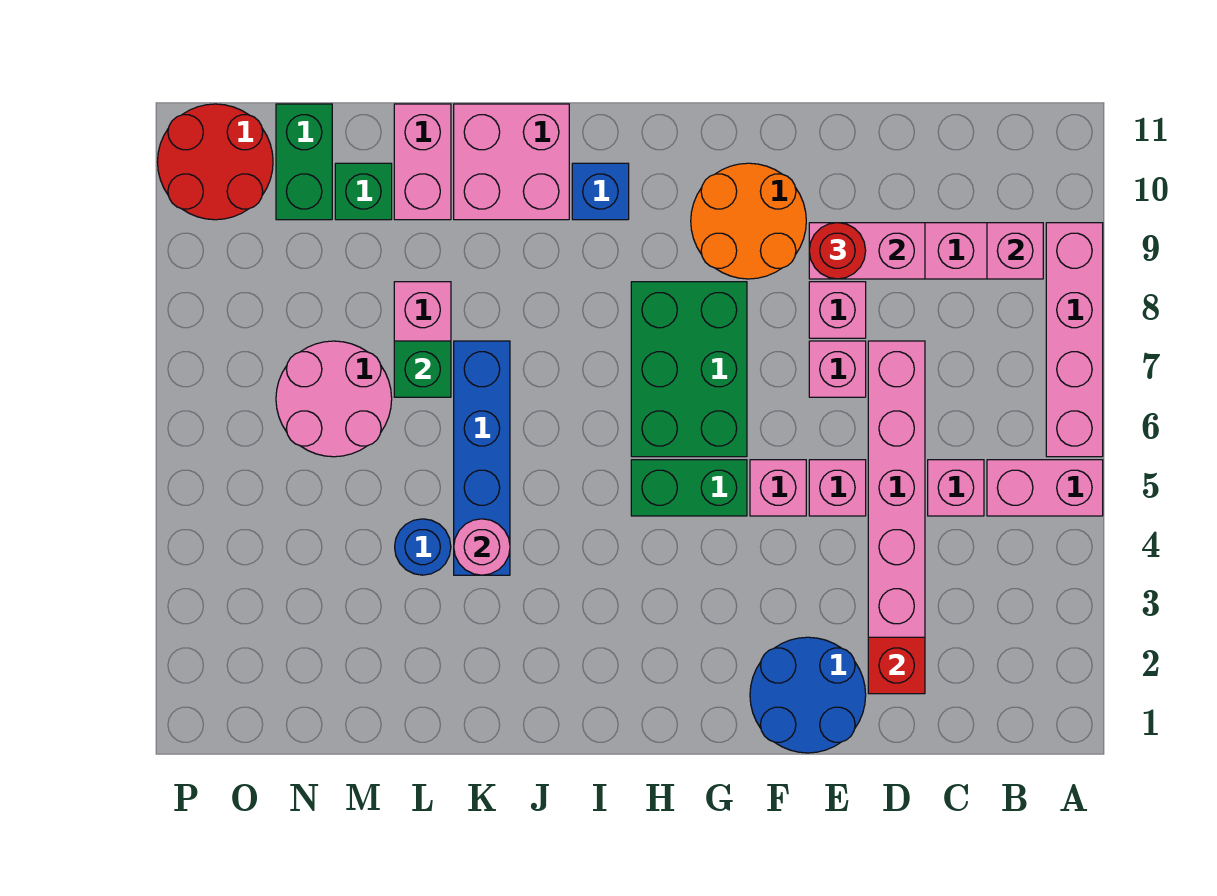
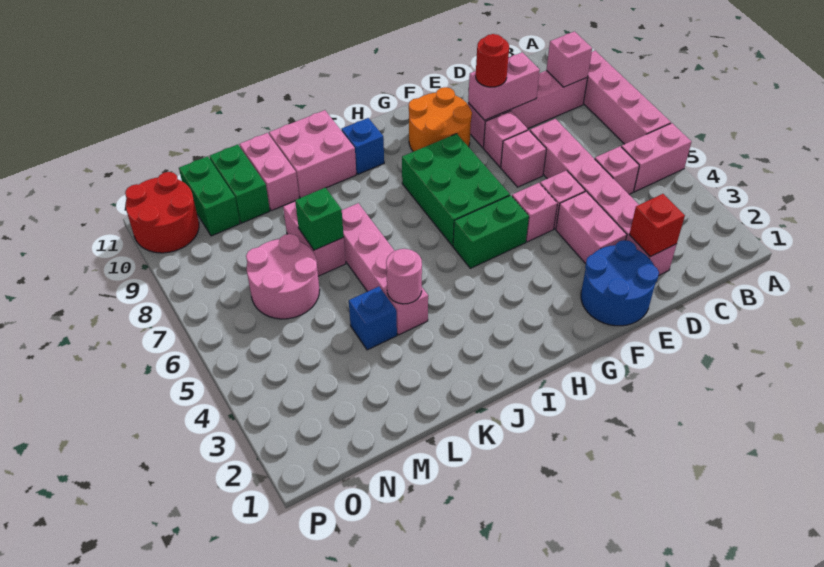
none -> pink brick E3:E4 level 1
blue brick K4:K7 level 1 -> pink brick K4:K7 level 1
blue round brick L4 level 1 -> blue brick L4 level 1
green brick M10 level 1 -> green brick M10:M11 level 1

